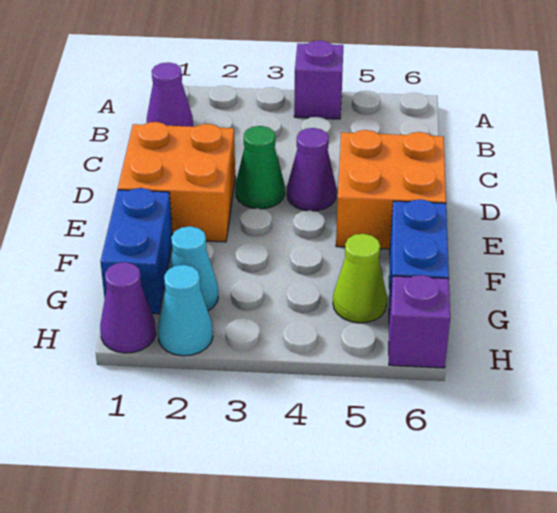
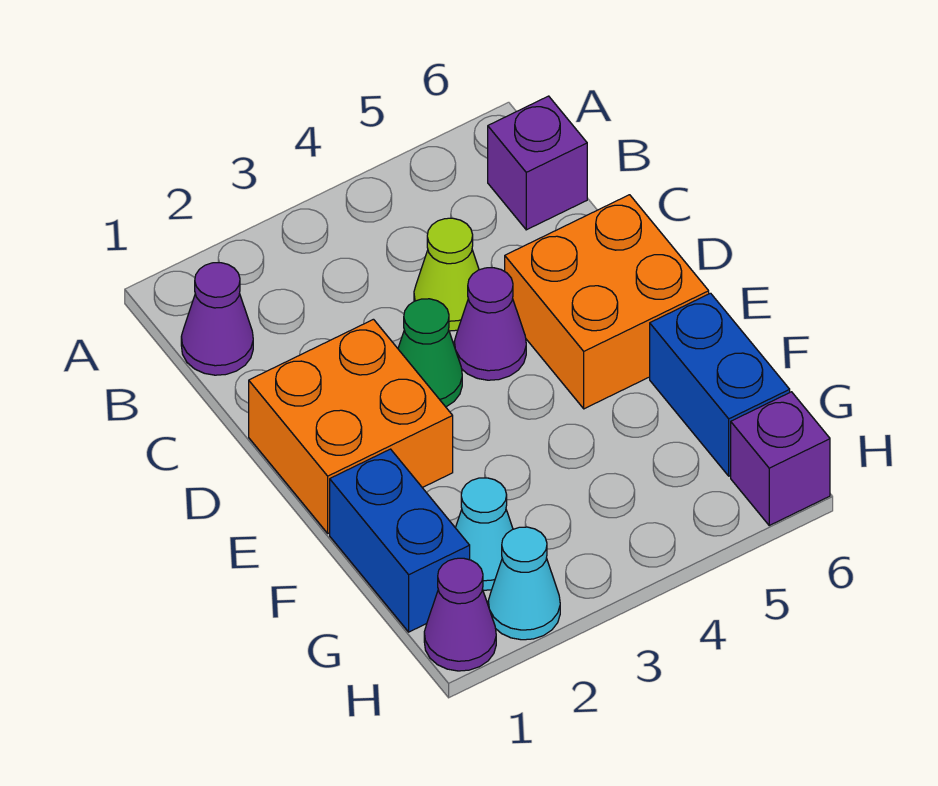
purple brick A4 level 1 -> purple brick B6 level 1
lime cone G5 level 1 -> lime cone C4 level 1

